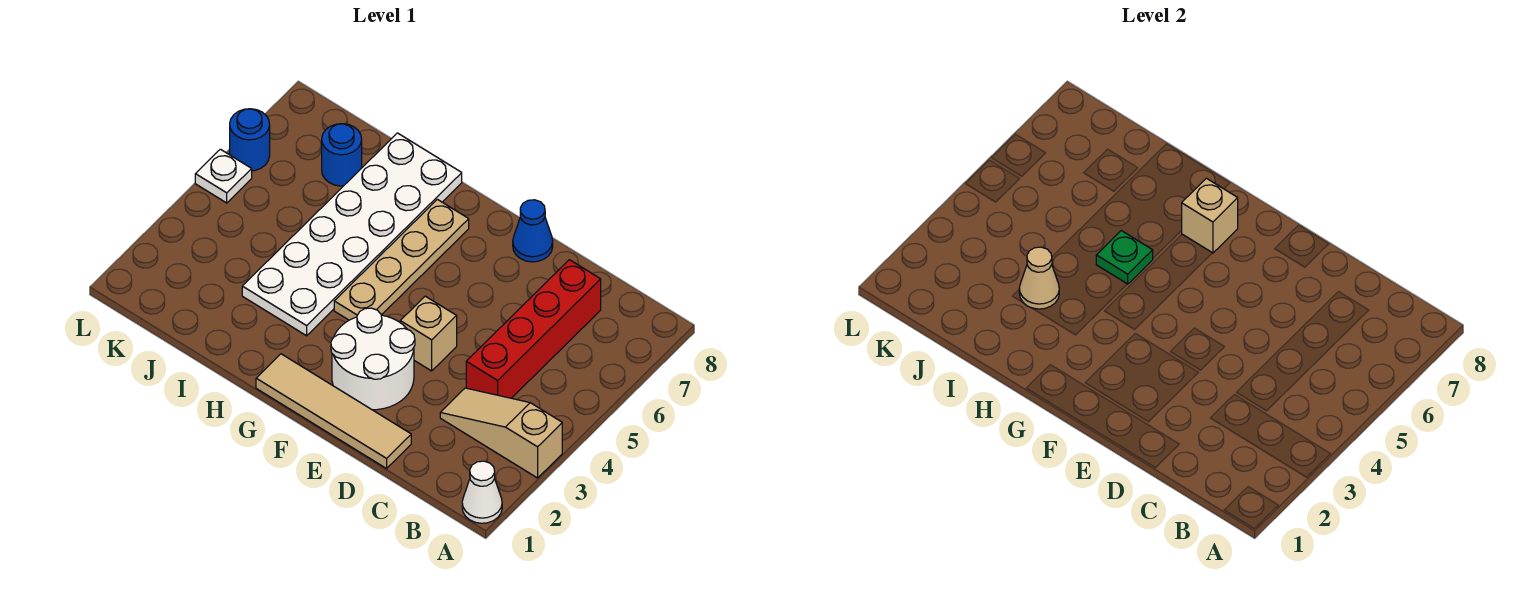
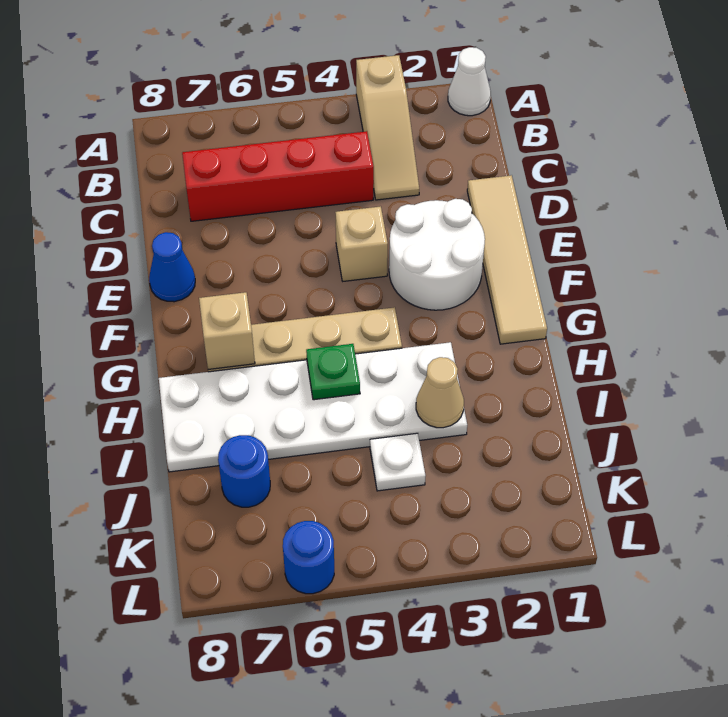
white plate L5 level 1 -> white plate J4 level 1

